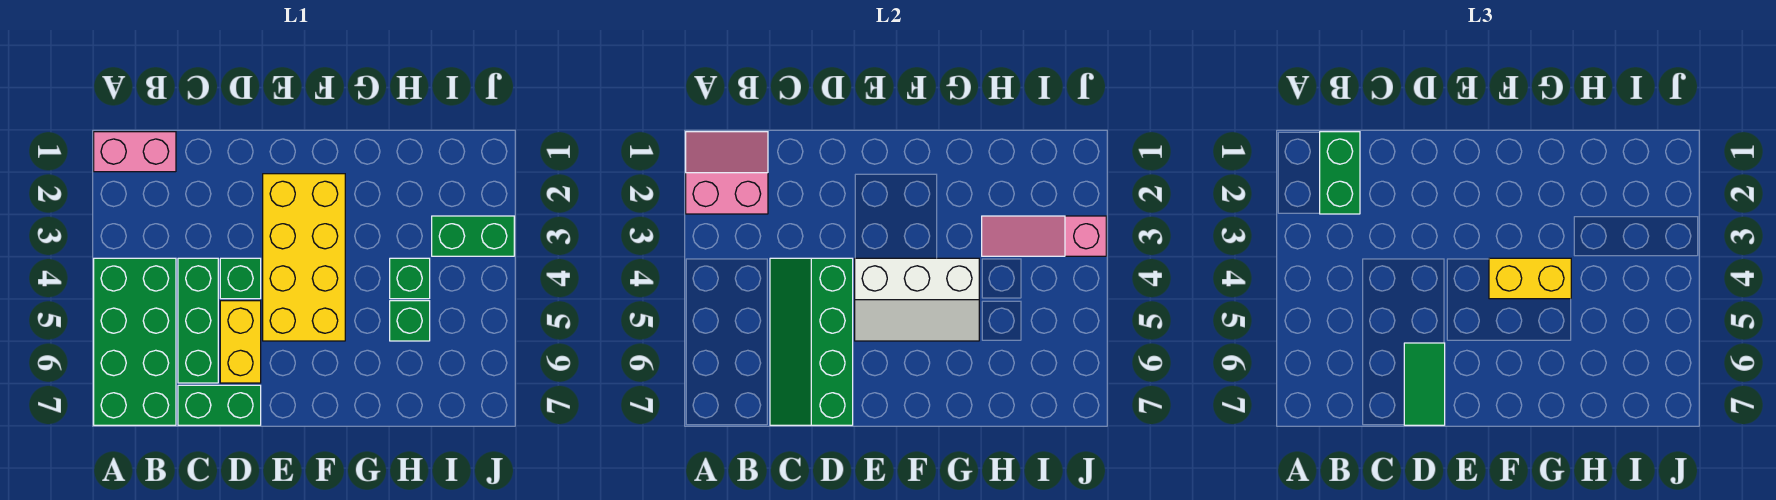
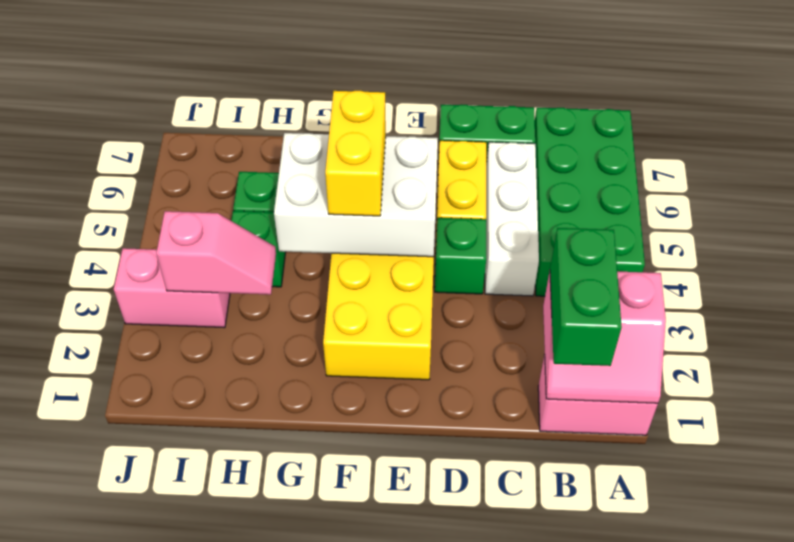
green brick C4:C6 level 1 -> white brick C4:C6 level 1
green slope C4:D7 level 2 top D -> none
green tile D6:D7 level 3 -> none
white slope E4:G5 level 2 top 4 -> white brick E4:G5 level 2
yellow brick F4:G4 level 3 -> yellow brick F4:F5 level 3
pink slope H3:J3 level 2 top J -> pink slope H3:I3 level 2 top I
green brick I3:J3 level 1 -> pink brick I3:J3 level 1

